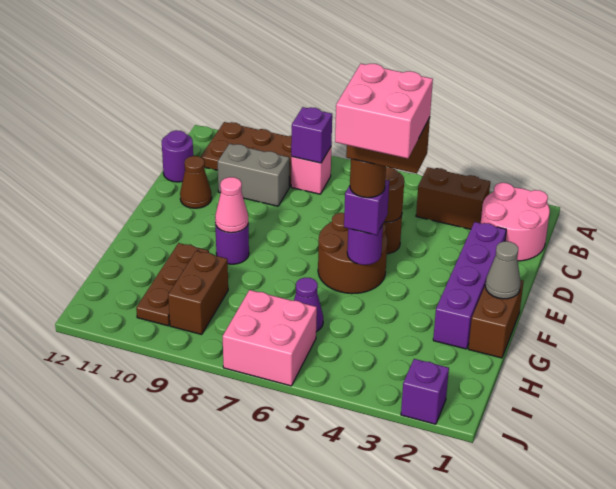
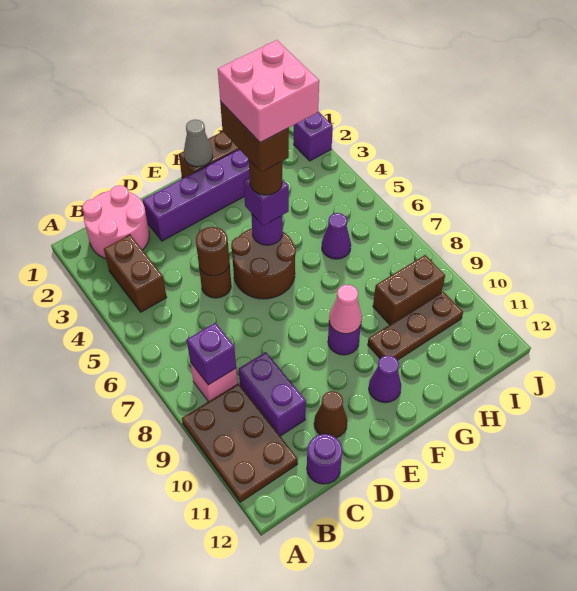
grey brick C9:C10 level 1 -> purple brick C9:C10 level 1
none -> purple cone F11 level 1
pink brick I6:J7 level 1 -> none

